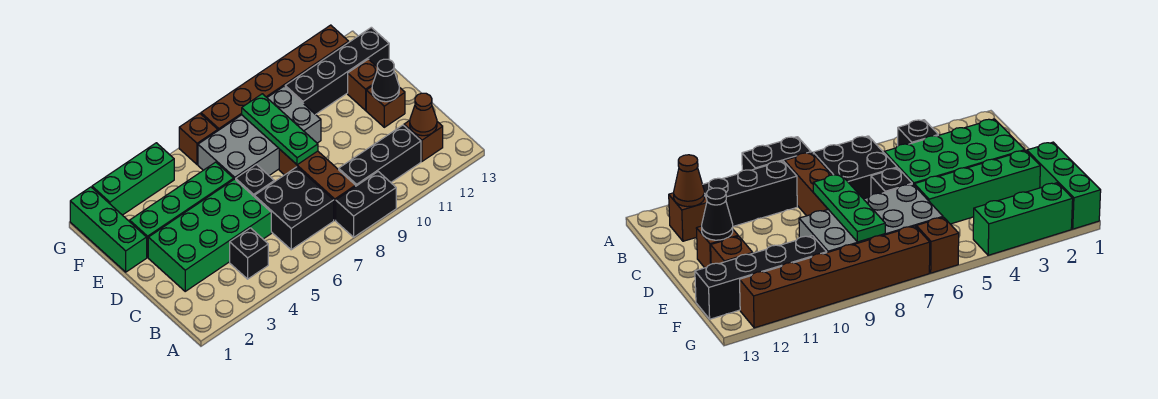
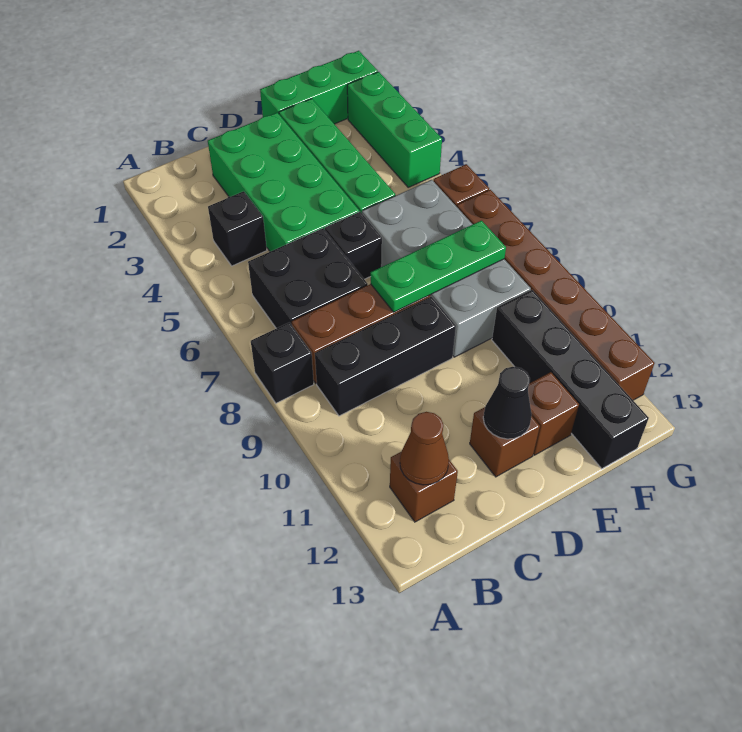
black brick A8:A9 level 1 -> black brick A8 level 1
black brick B9:B11 level 1 -> black brick B9:D9 level 1

